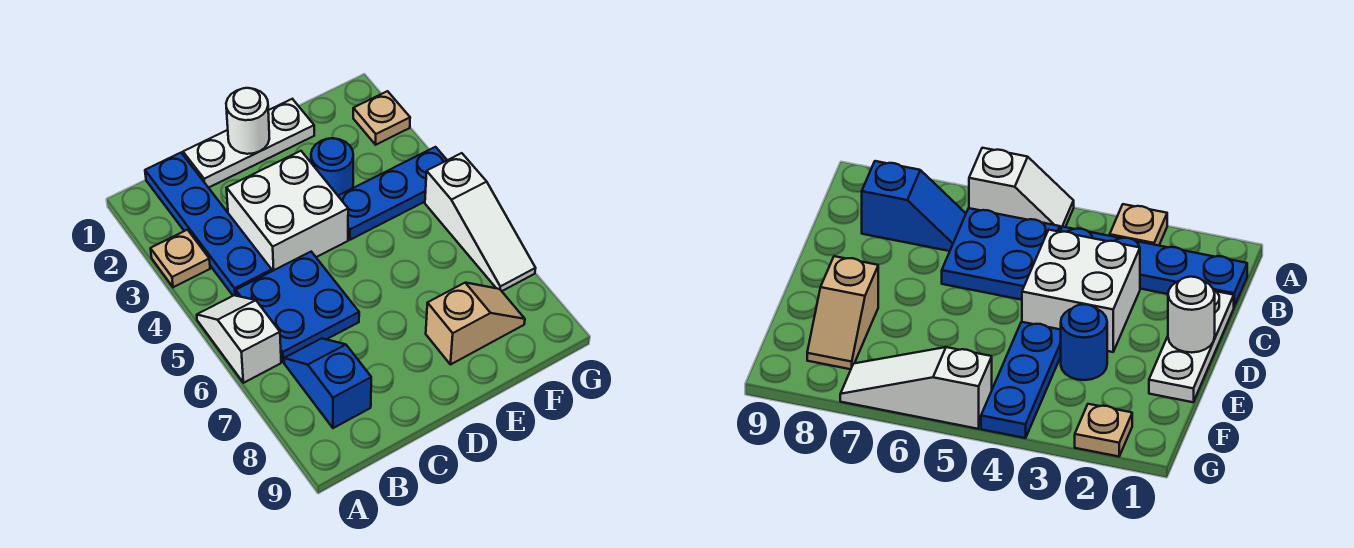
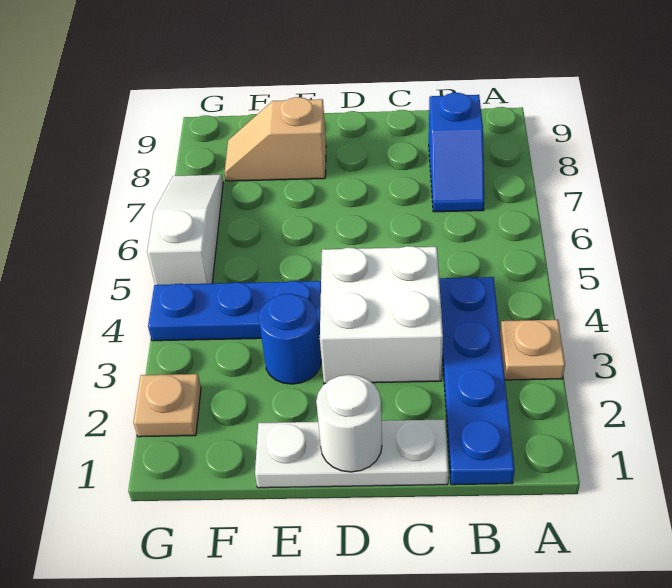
white slope A5:A6 level 1 top 6 -> none
blue plate B5:C6 level 1 -> none

